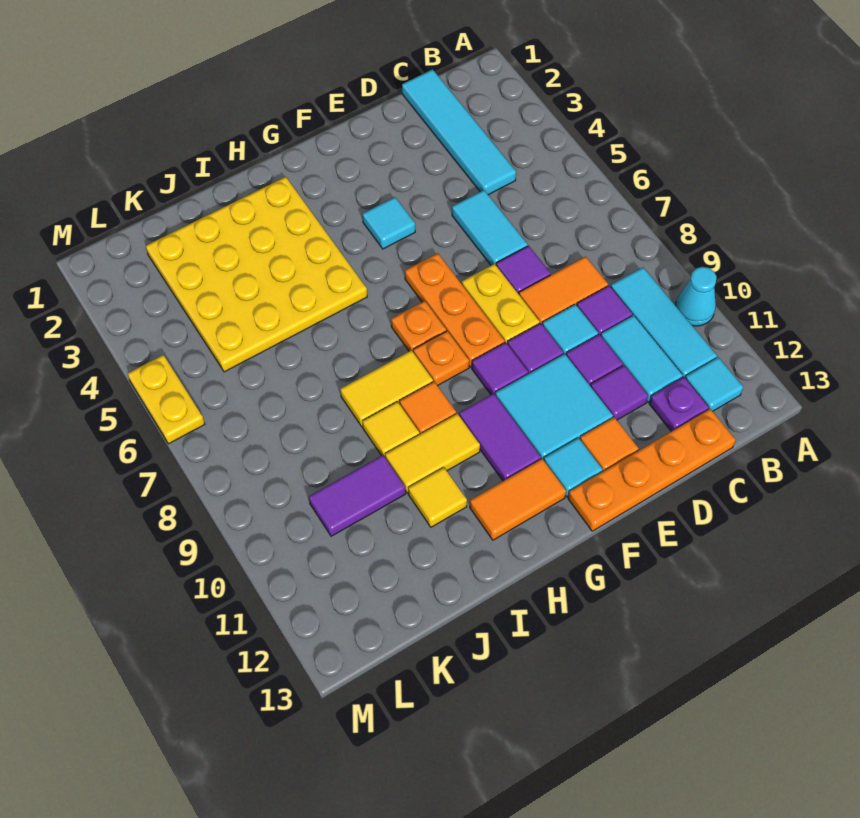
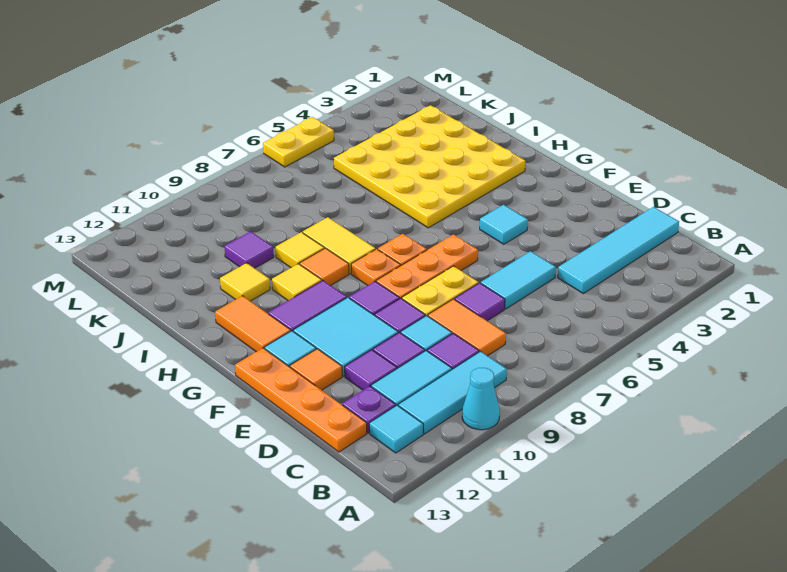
yellow tile H10:I10 level 1 -> yellow tile H10 level 1
purple tile J10:K10 level 1 -> purple tile J10 level 1

